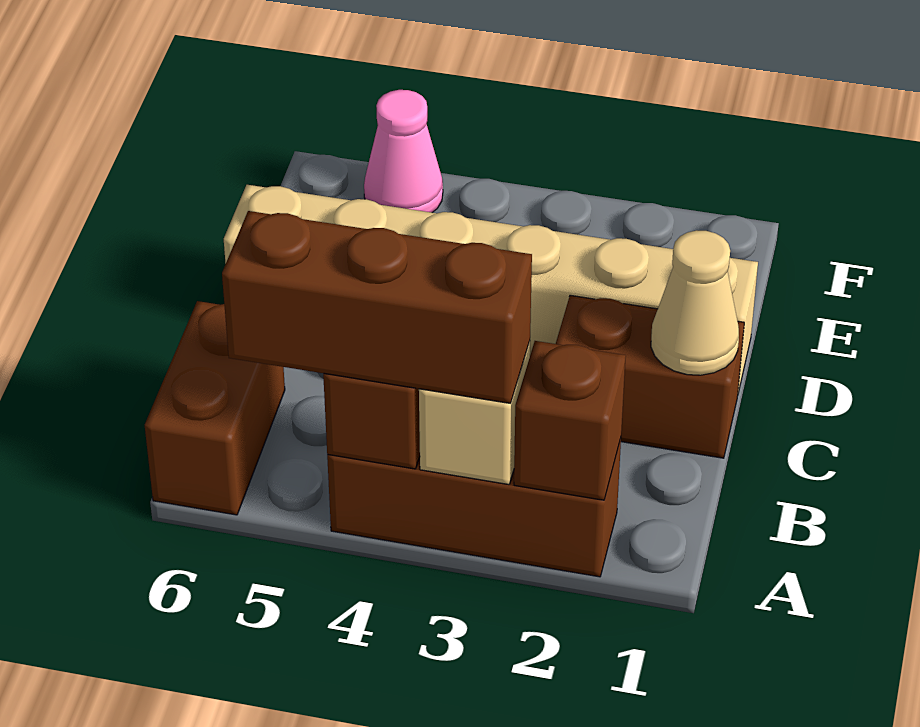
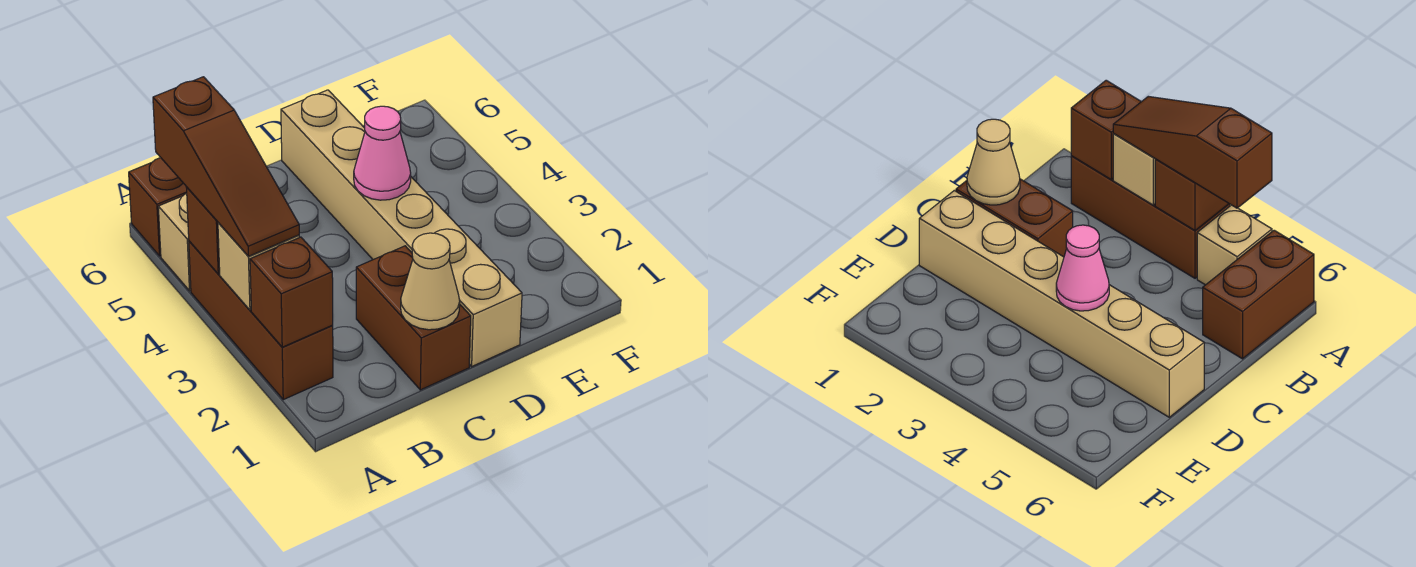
brown brick A3:A5 level 3 -> brown slope A3:A5 level 3 top 5
none -> tan brick A5 level 1
pink cone F5 level 1 -> pink cone D4 level 2

